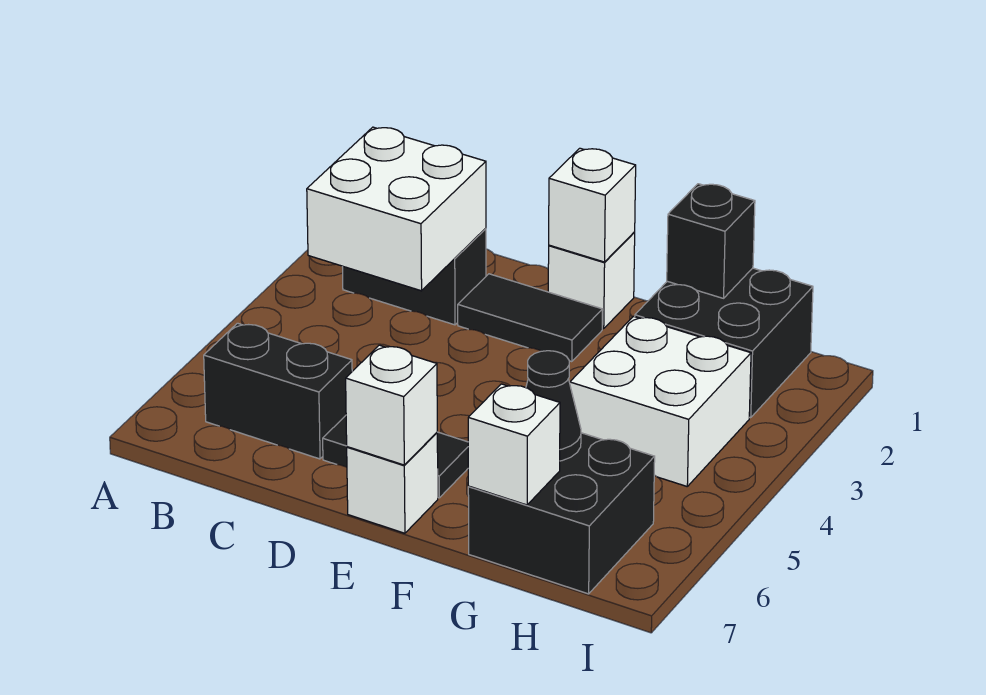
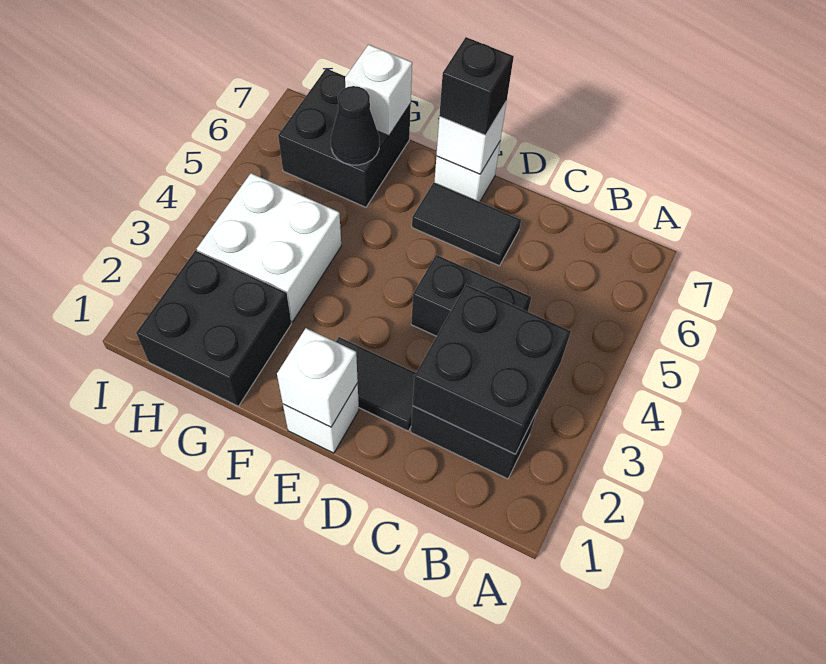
white brick B2:C3 level 2 -> black brick B2:C3 level 2
black brick B6:C6 level 1 -> black brick C4:D4 level 1
black brick G1 level 2 -> black brick E7 level 3

